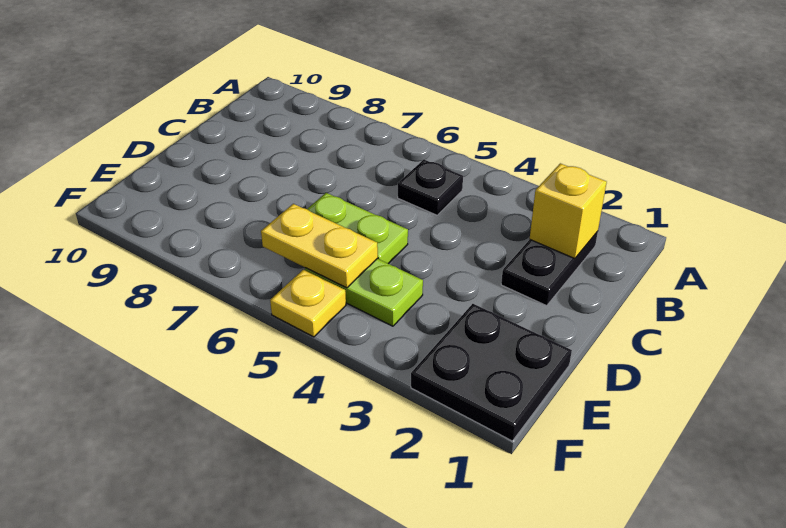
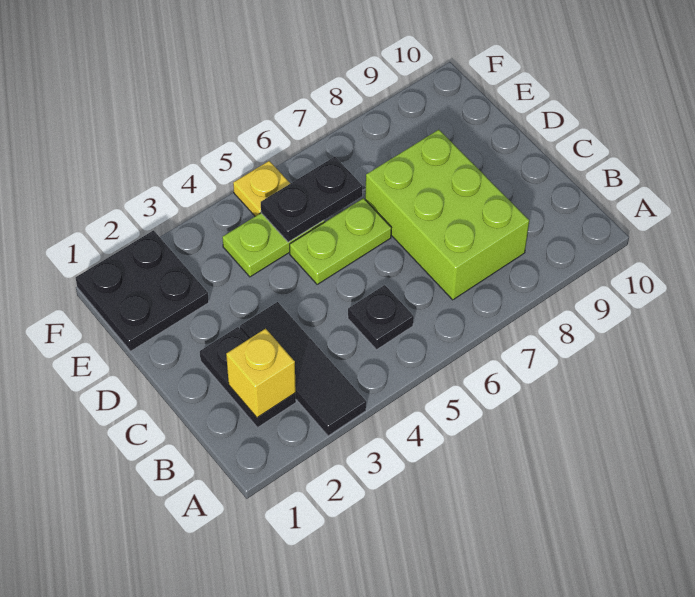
none -> black tile A3:C3 level 1
none -> lime brick B7:D8 level 1
yellow plate E5:E6 level 2 -> black plate E5:E6 level 2

